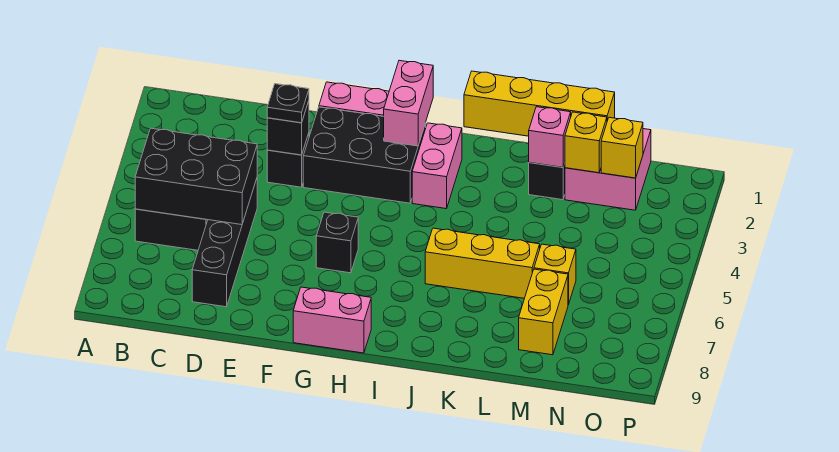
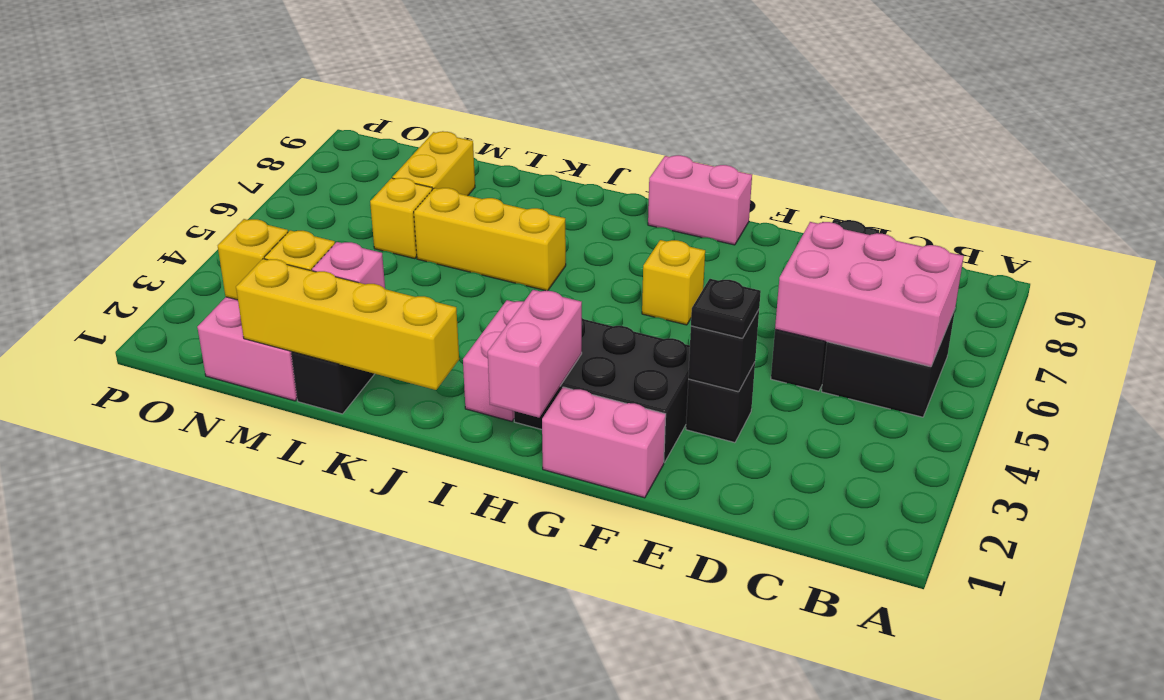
black brick B5:D6 level 2 -> pink brick B5:D6 level 2
black brick G6 level 1 -> yellow brick G6 level 1

